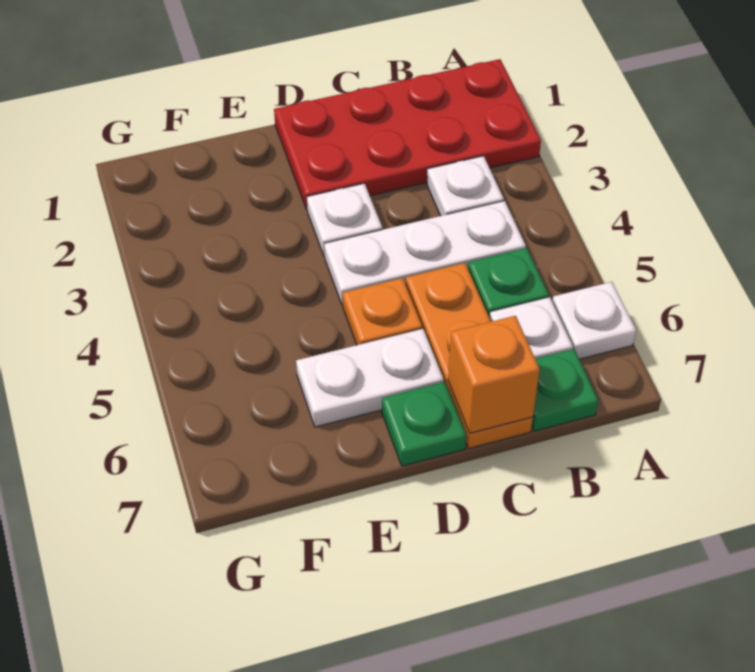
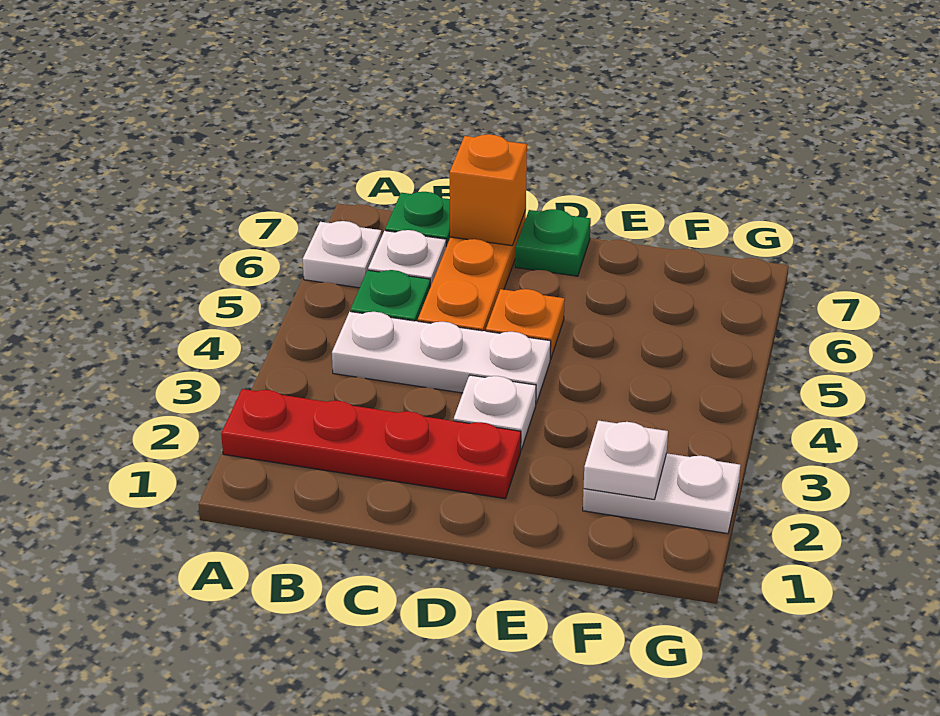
red plate A1:D2 level 1 -> red plate A2:D2 level 1
white plate B3 level 1 -> white plate F2 level 2
white plate D6:E6 level 1 -> white plate F2:G2 level 1

